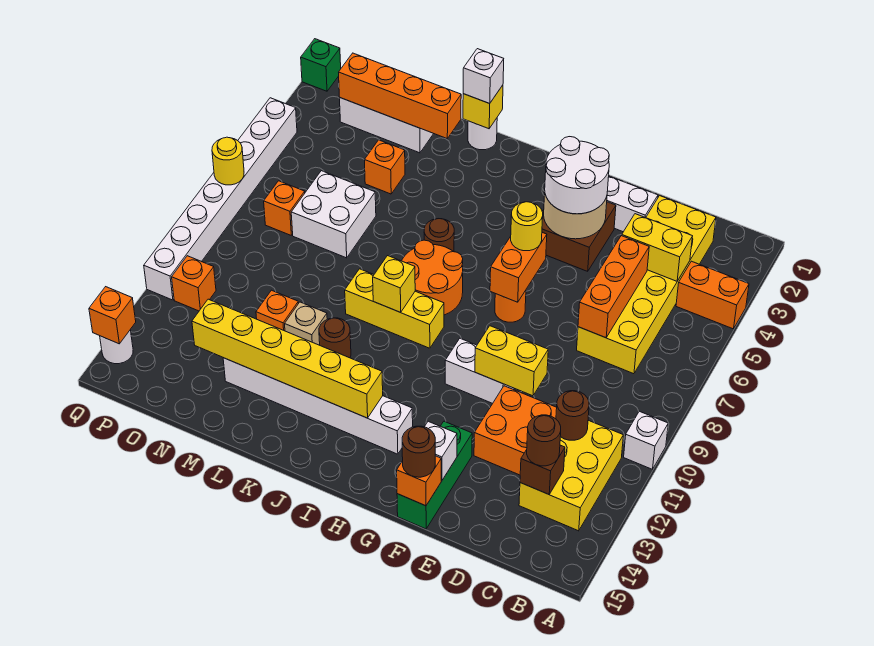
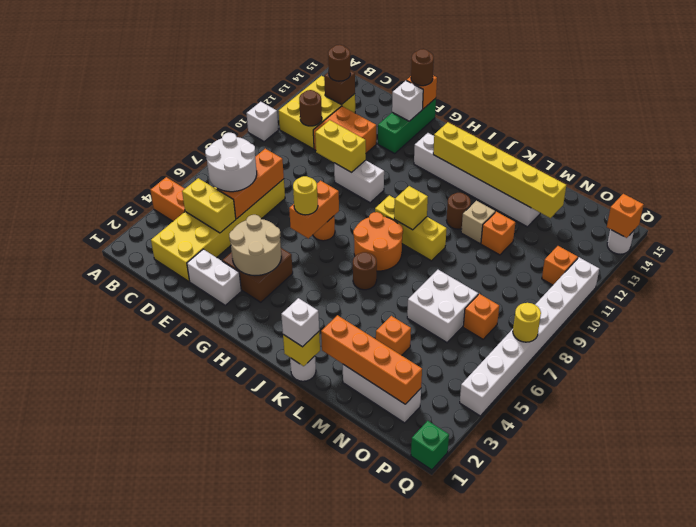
white round brick F3:G4 level 3 -> white round brick C5:D6 level 3

